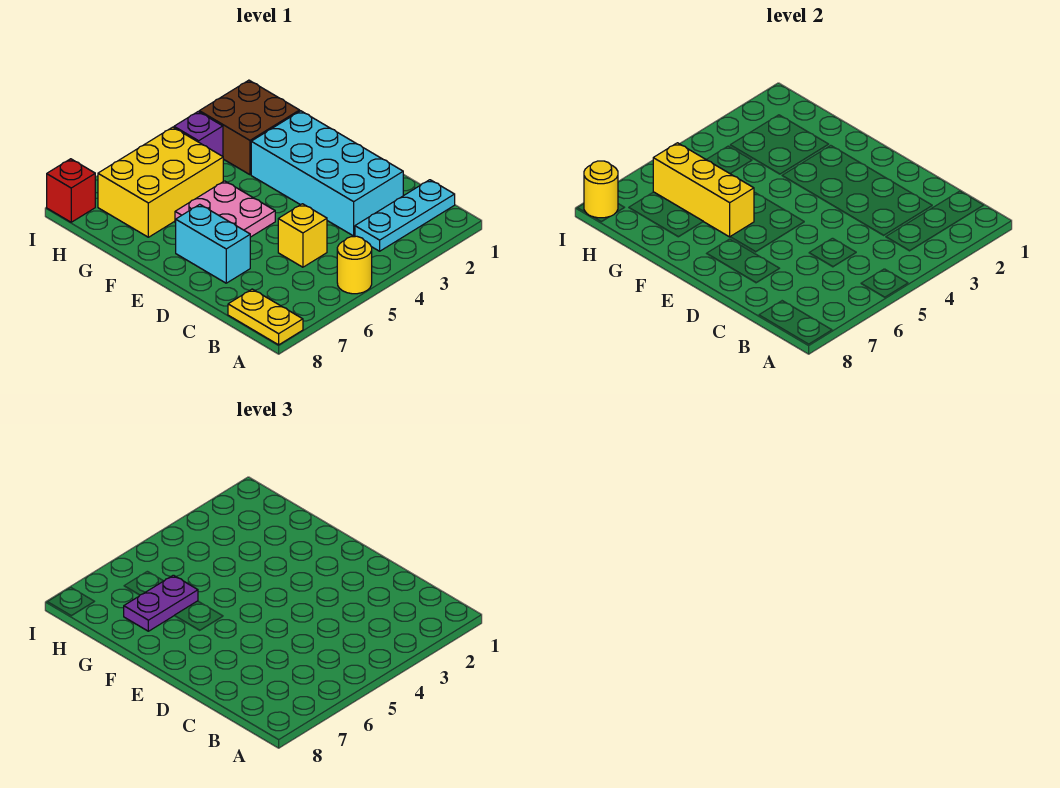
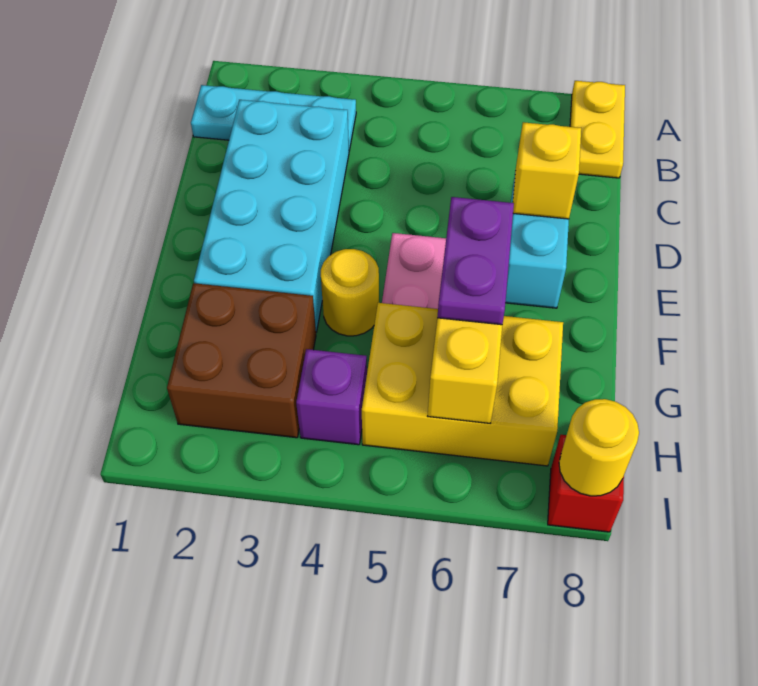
yellow round brick A5 level 1 -> yellow round brick F4 level 1
yellow brick C5 level 1 -> yellow brick D7 level 2
purple plate G6:G7 level 3 -> purple plate F6:G6 level 3

